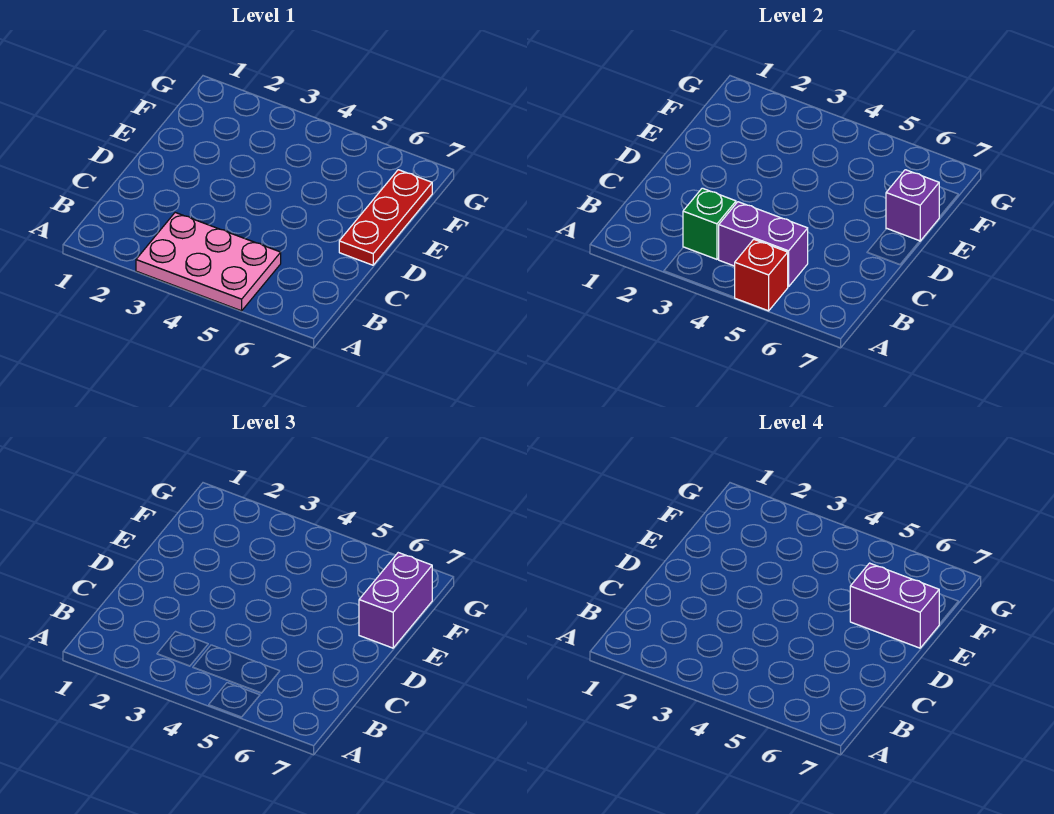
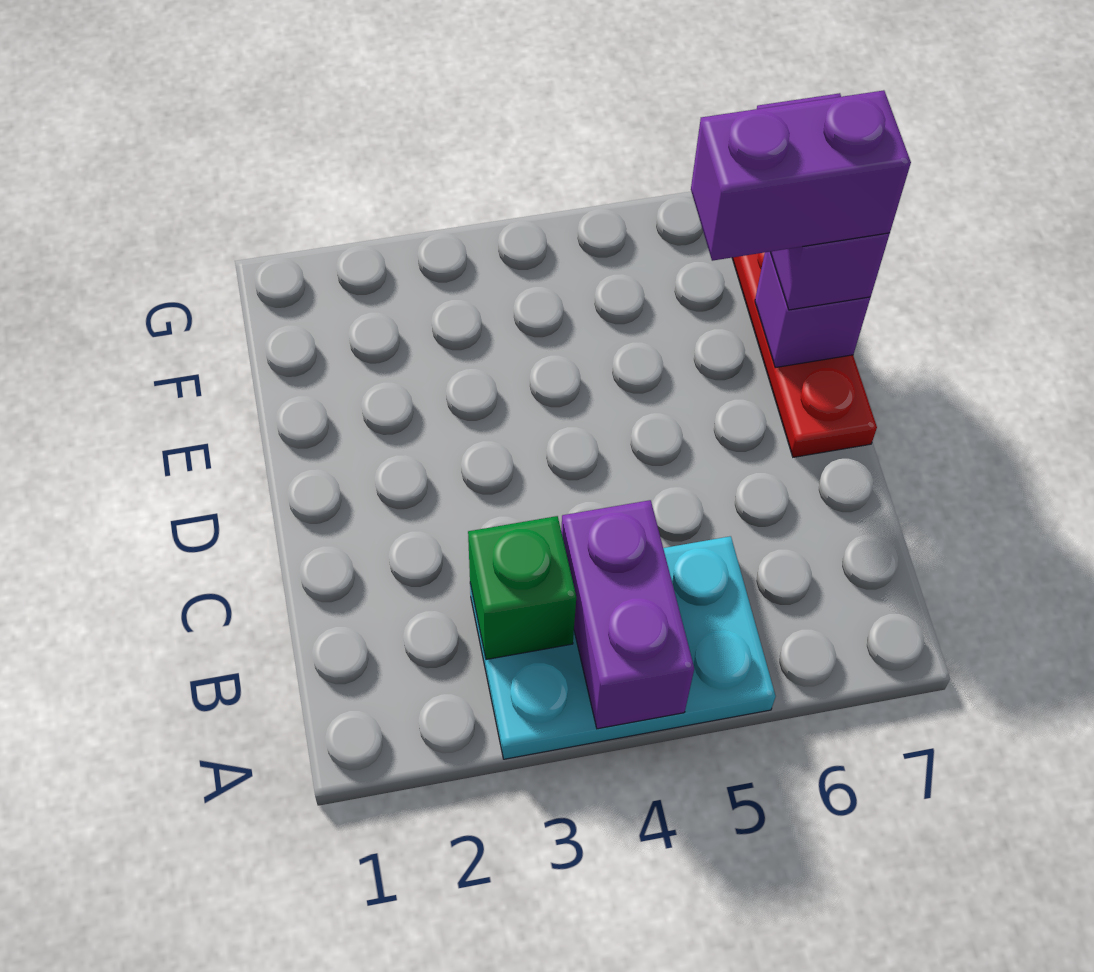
pink plate A3:B5 level 1 -> cyan plate A3:B5 level 1
red brick A5 level 2 -> none
purple brick B4:B5 level 2 -> purple brick A4:B4 level 2

